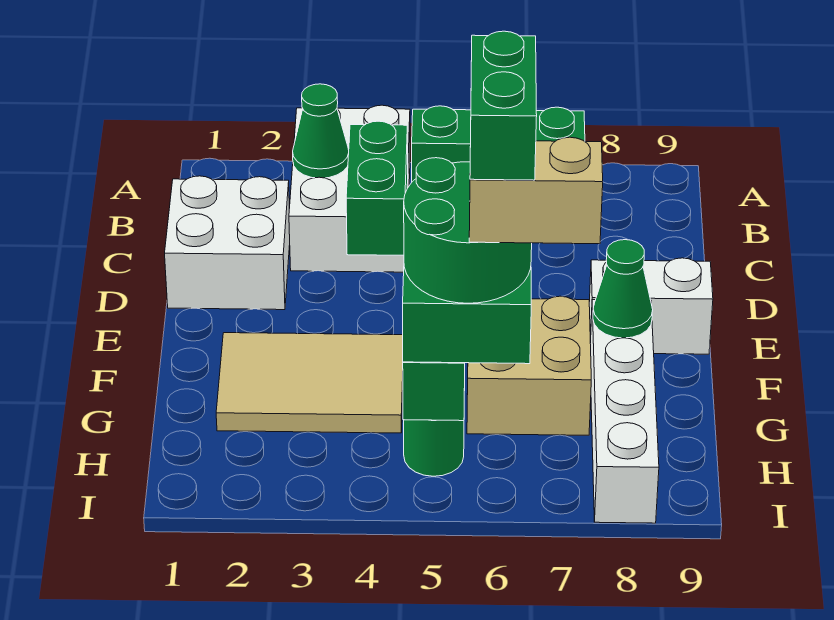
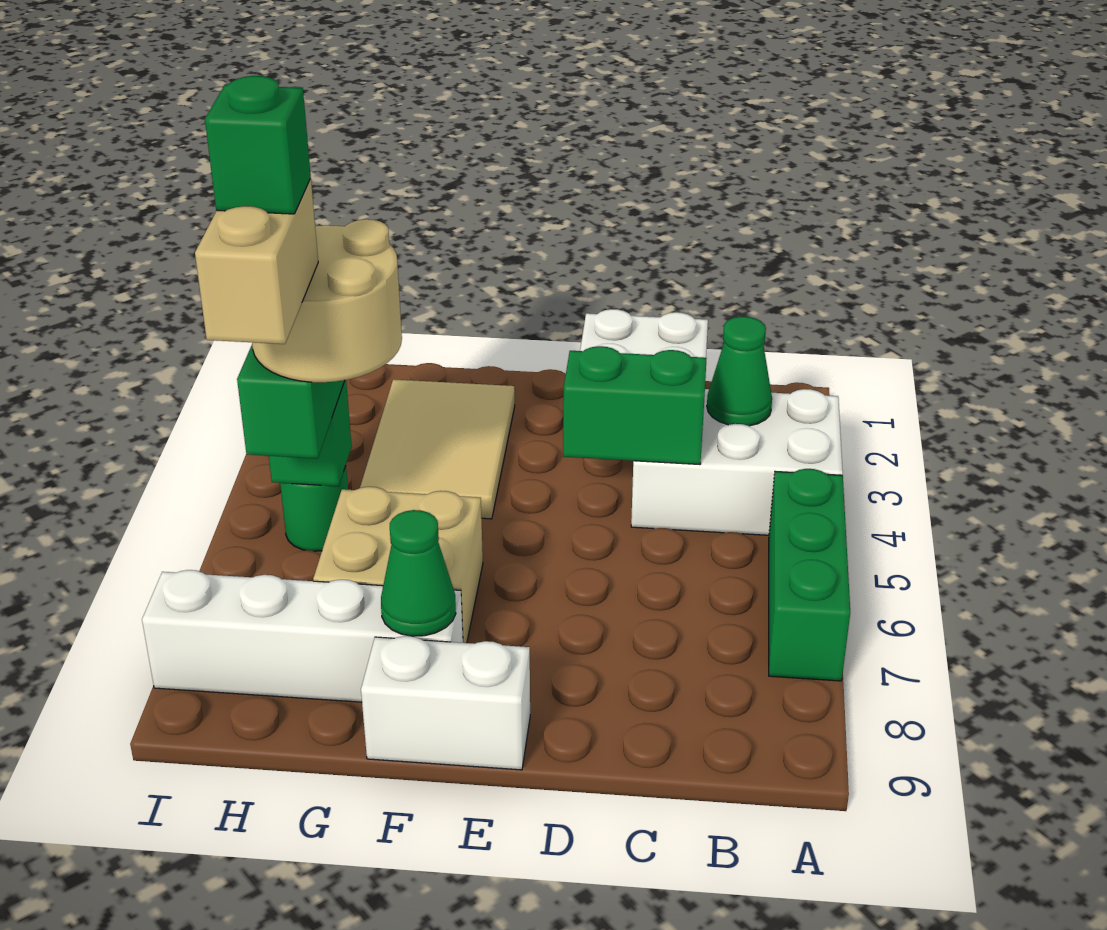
white brick E8:E9 level 1 -> white brick E9:F9 level 1
green round brick G5:H6 level 4 -> tan round brick G5:H6 level 4
green brick G6:H6 level 6 -> green brick H6 level 6

